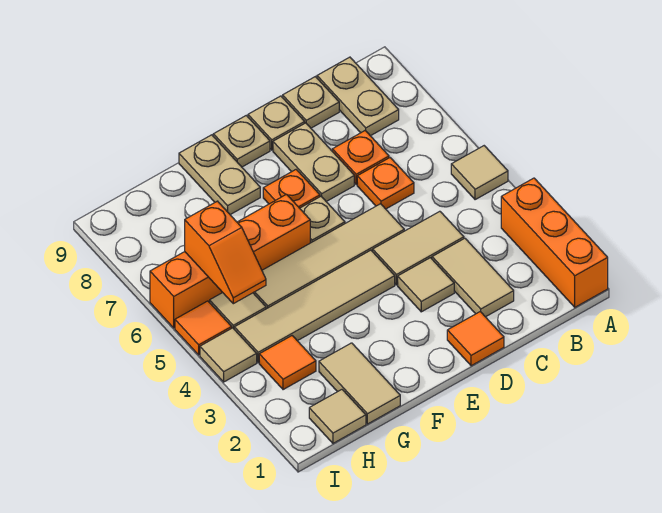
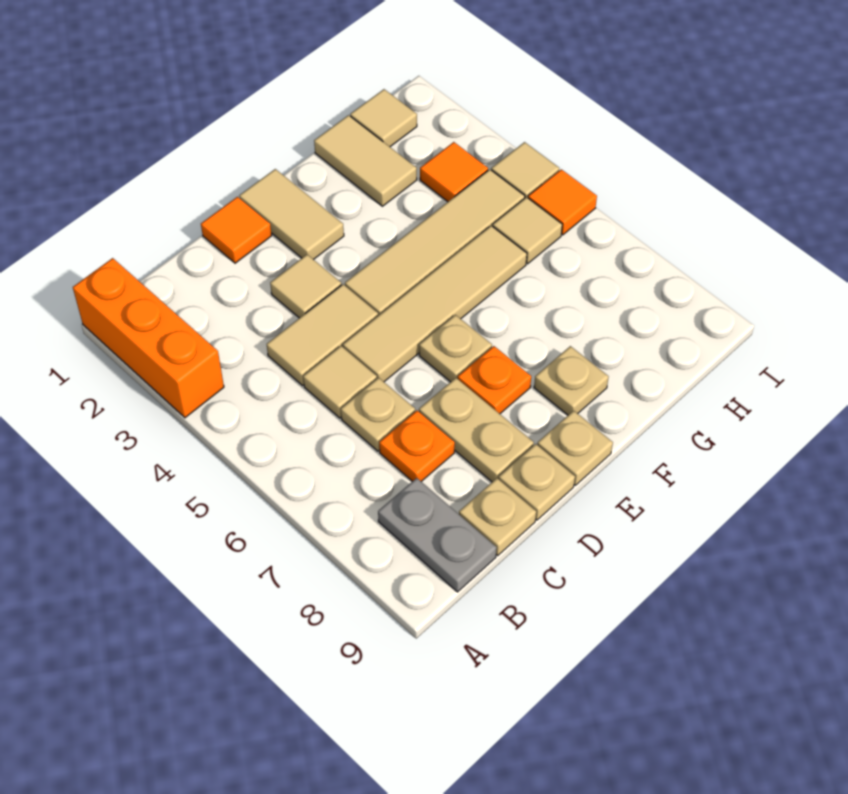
tan tile A5 level 1 -> tan tile C5 level 1
tan plate B8:B9 level 1 -> grey plate B8:B9 level 1
tan tile C2:C3 level 1 -> tan tile E1:E2 level 1
orange plate C6 level 1 -> tan plate C6 level 1
orange brick F6:I6 level 1 -> none
tan plate F8:F9 level 1 -> tan plate F8 level 1
orange slope H5:H6 level 2 top 6 -> none

